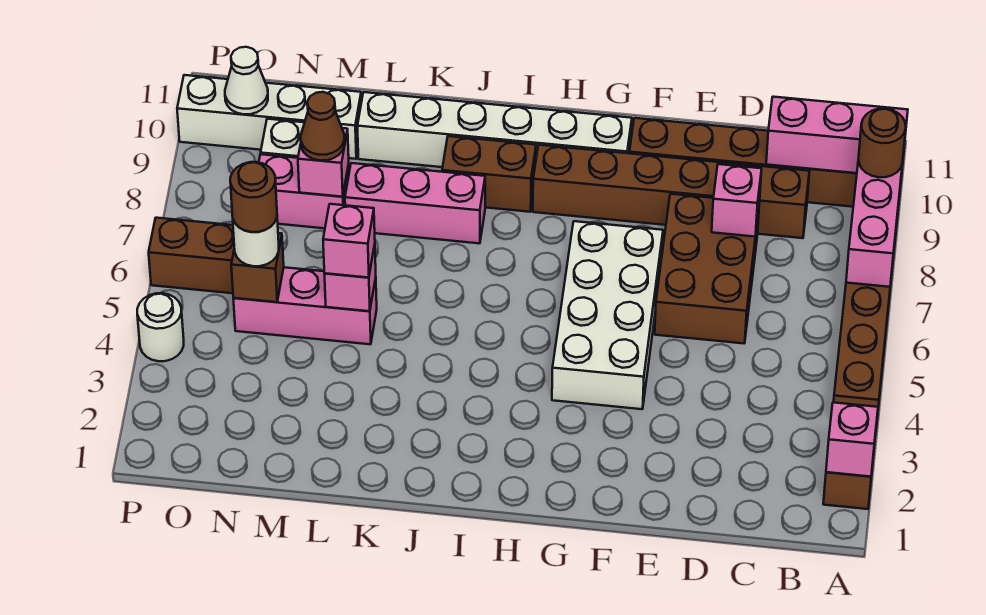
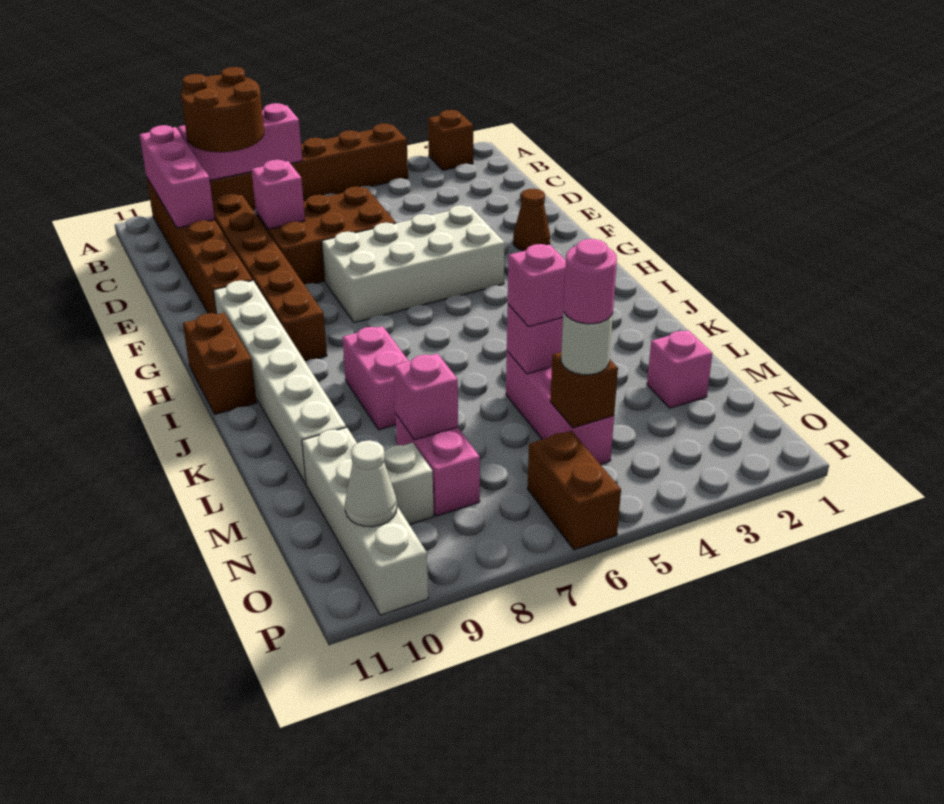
pink brick A2 level 2 -> pink brick M2 level 1
brown round brick A9 level 3 -> brown round brick A8:B9 level 3
brown brick I9:J9 level 1 -> brown brick H11:I11 level 1
pink brick J8:L8 level 1 -> pink brick J8:K8 level 1
brown cone M8 level 3 -> brown cone F2 level 1
brown round brick N5 level 4 -> pink round brick N5 level 4
white round brick P4 level 1 -> none

